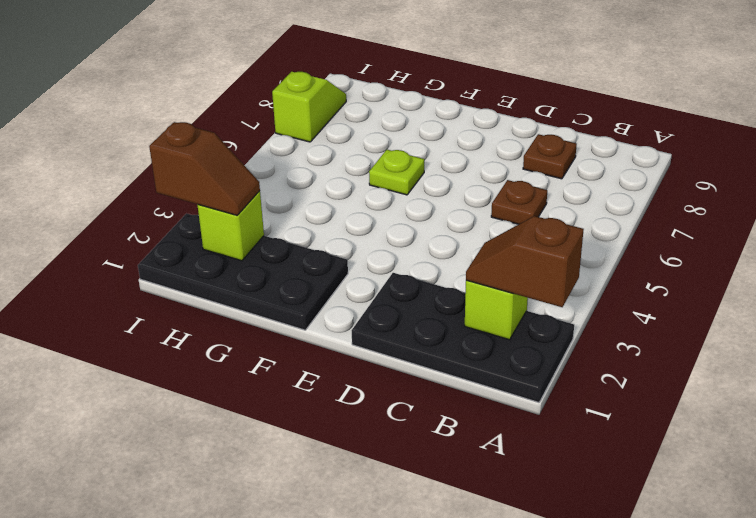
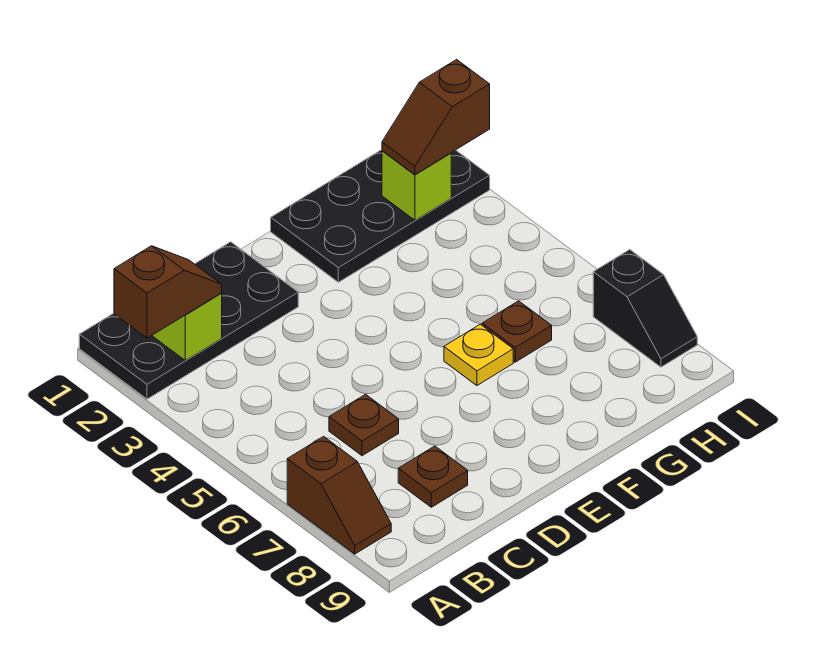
none -> brown slope A7:A8 level 1 top 7
lime plate F6 level 1 -> yellow plate F6 level 1
none -> brown plate G6 level 1
lime slope I7:I8 level 1 top 7 -> black slope I7:I8 level 1 top 7

